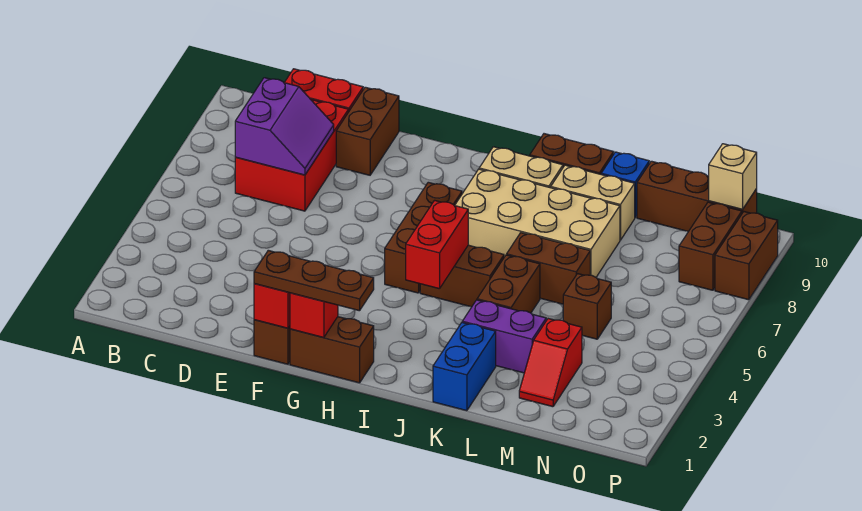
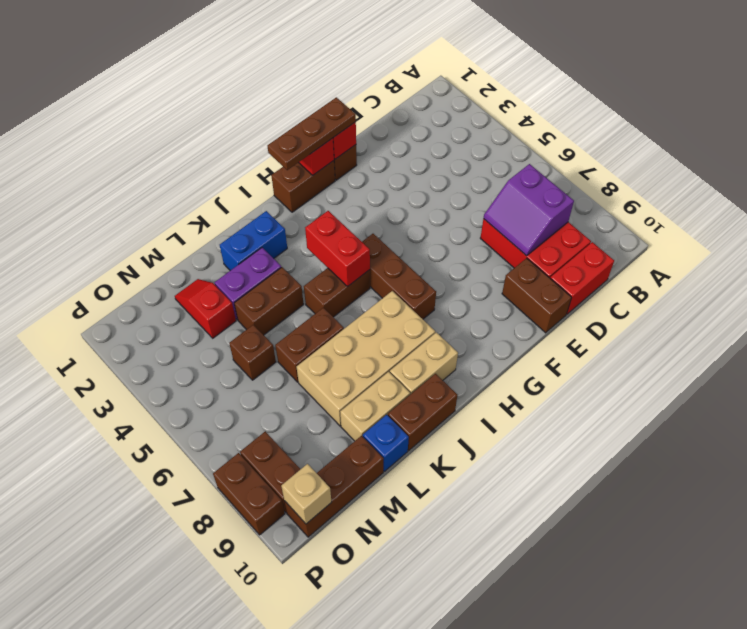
blue brick K1:K2 level 1 -> blue brick J2:K2 level 1
brown brick K4:K5 level 1 -> brown brick K4:L4 level 1

